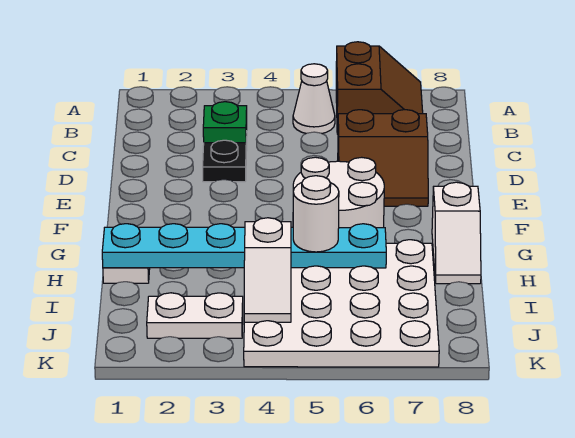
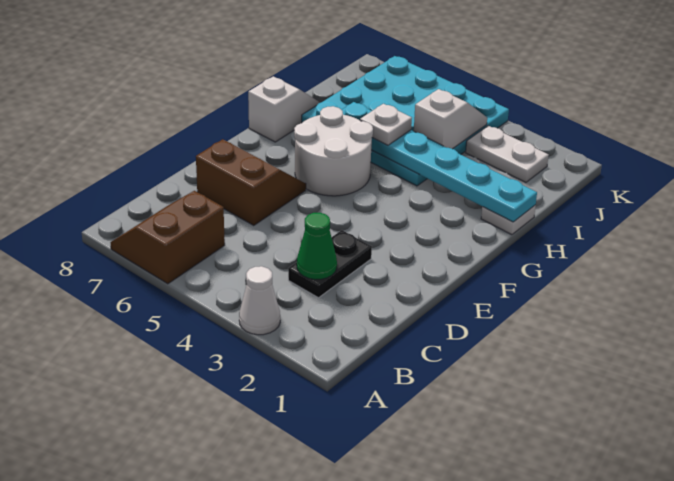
white cone B5 level 1 -> white cone A3 level 1
green plate C3 level 2 -> green cone C3 level 2
white plate H4:K7 level 1 -> cyan plate H4:K7 level 1
white round brick H5 level 3 -> white plate H5 level 3

